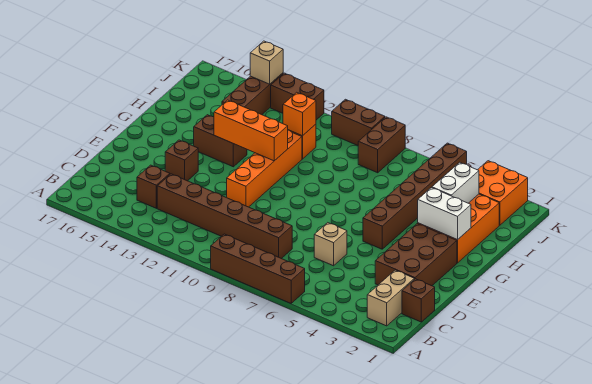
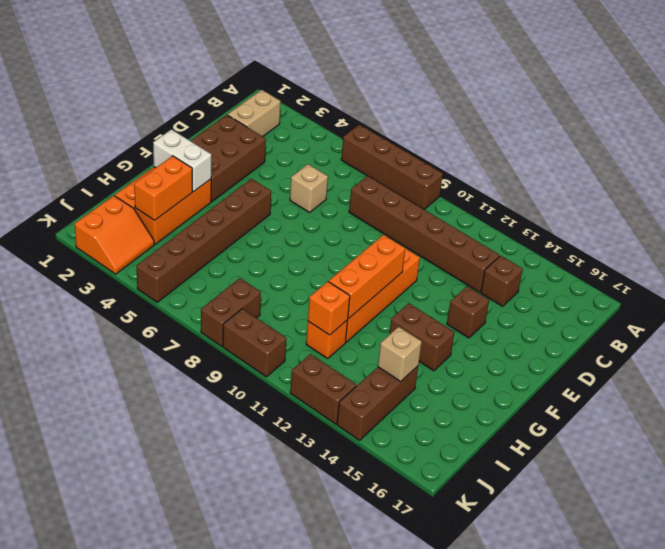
brown brick C1 level 1 -> none
orange brick G11:G13 level 2 -> orange brick F11:H11 level 2
white brick H3:I3 level 2 -> orange brick H3:I3 level 2
orange brick J2:K3 level 1 -> orange slope J2:K3 level 1 top 2
tan brick K14 level 2 -> tan brick I14 level 2

